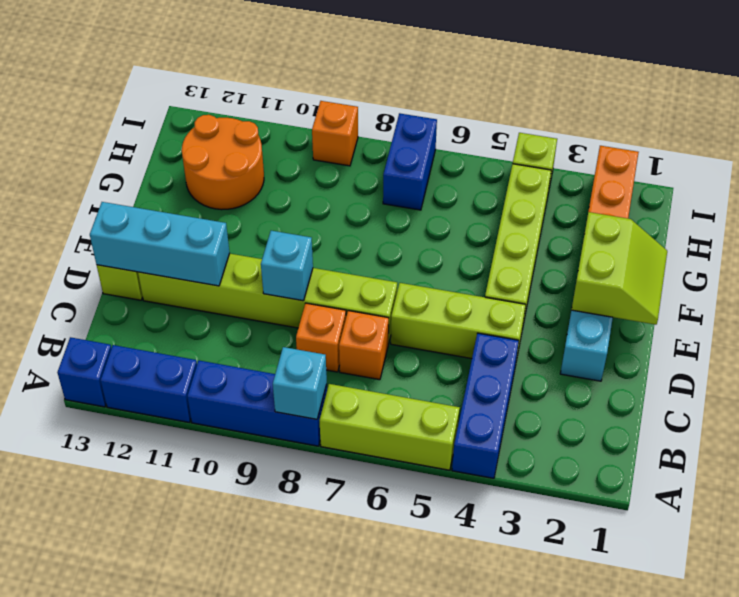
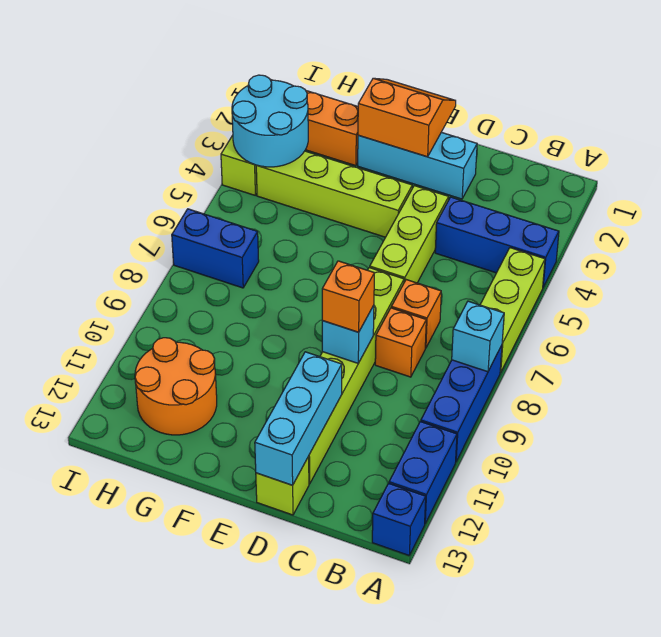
lime slope E1:F2 level 2 top 2 -> orange slope E1:F2 level 2 top 2
none -> cyan round brick H3:I4 level 2
orange brick I9 level 1 -> orange brick D9 level 3

